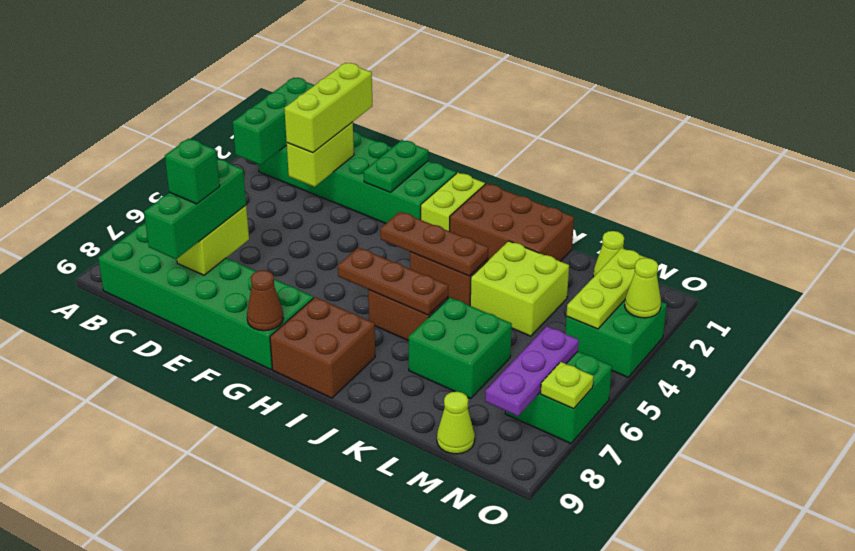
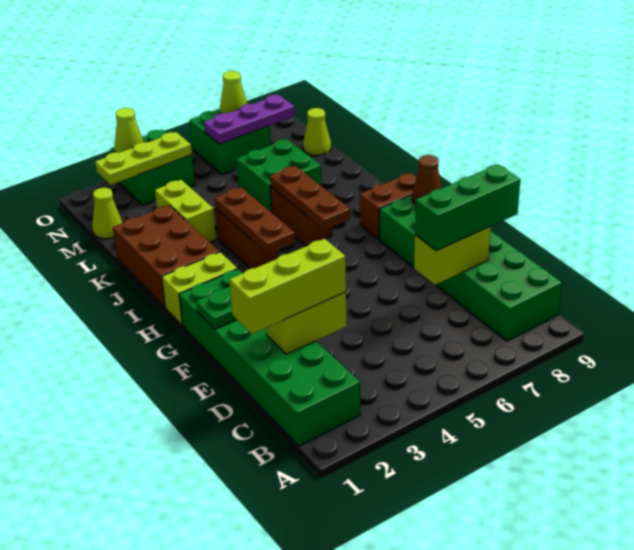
green brick B1:B3 level 2 -> none
green brick D8 level 4 -> none
brown brick H8:I9 level 1 -> brown brick H8:H9 level 1
lime brick K3:L4 level 1 -> lime brick K3:L3 level 1
lime plate O7 level 2 -> lime cone O7 level 2

